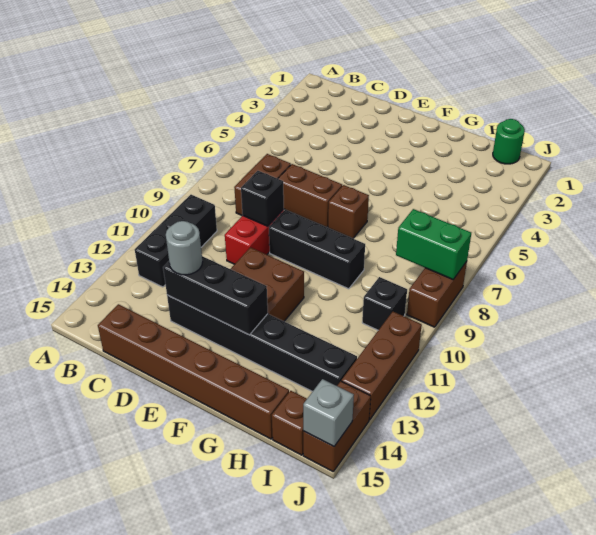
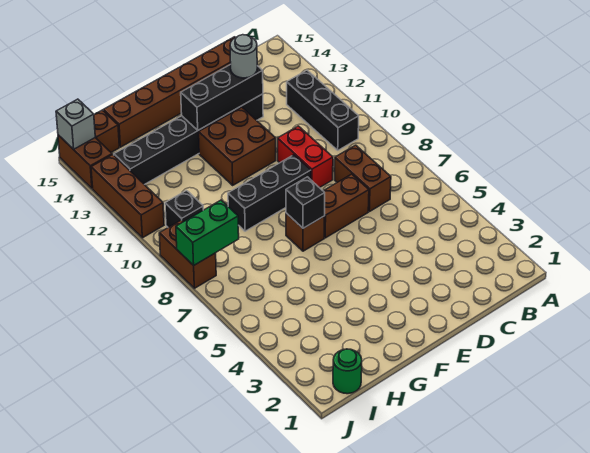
black brick D9 level 2 -> black brick F7 level 2

